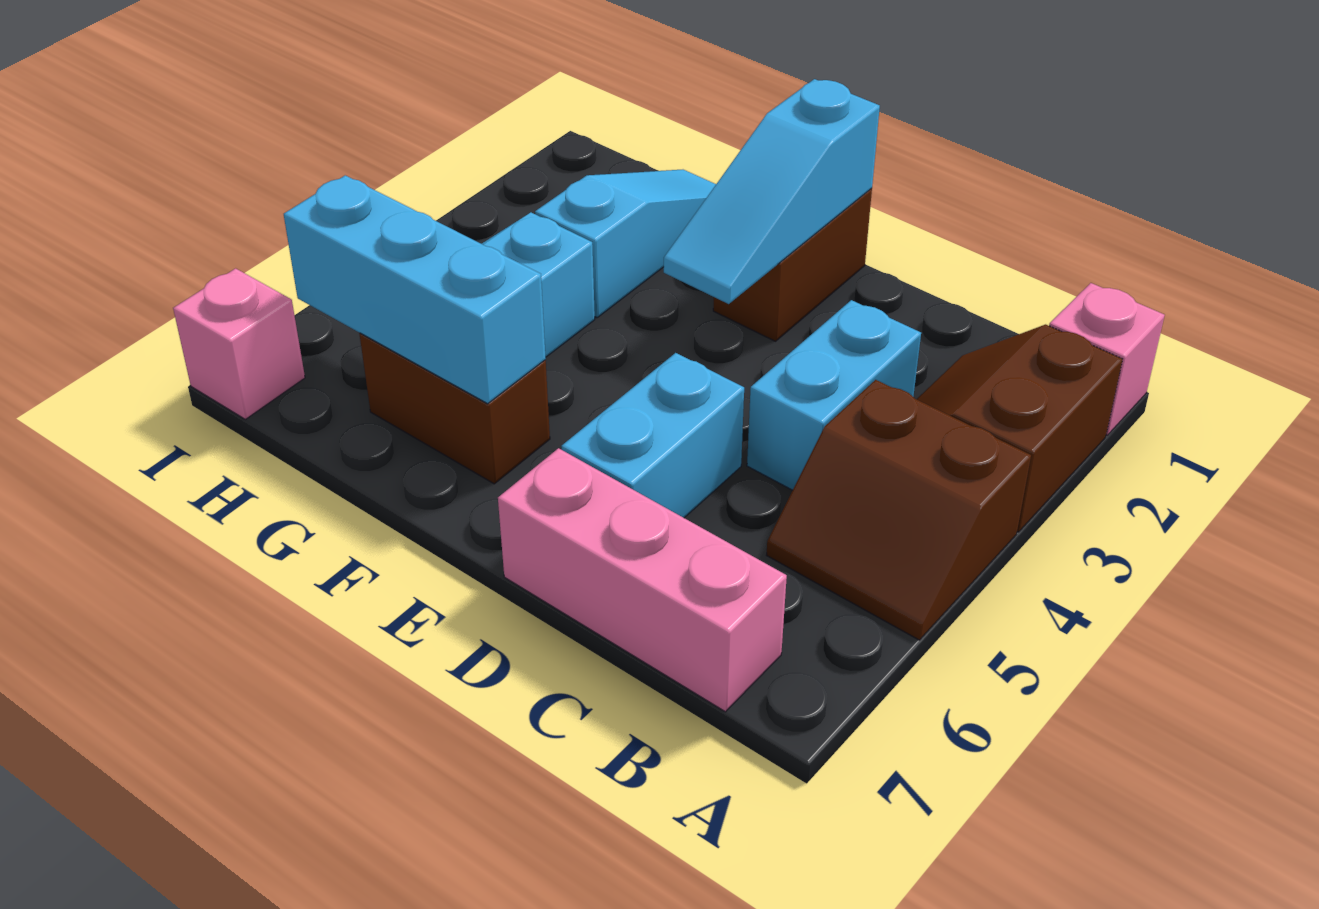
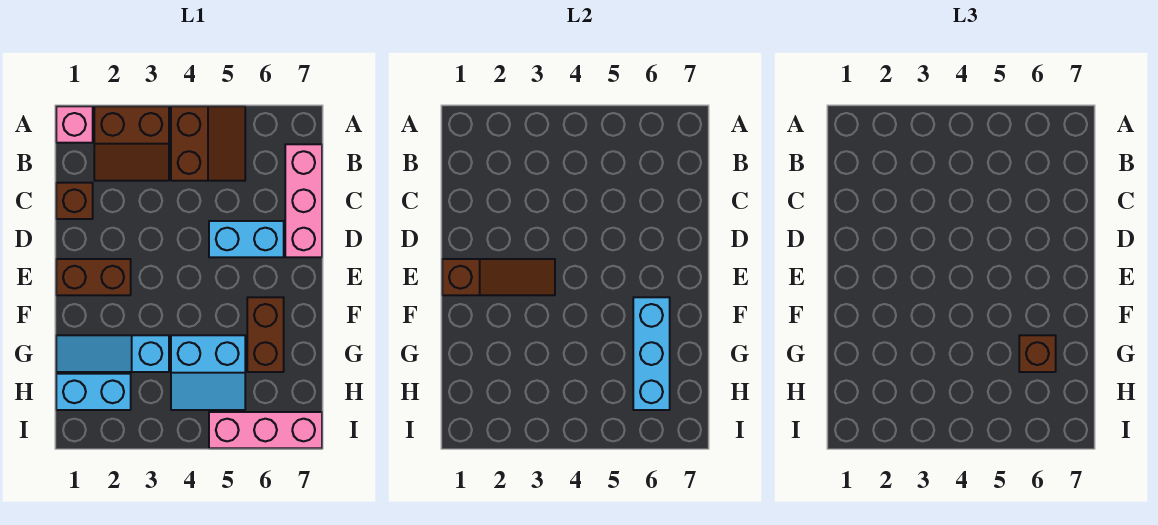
none -> brown brick C1 level 1
cyan brick C3:C4 level 1 -> cyan brick H1:H2 level 1
cyan slope E1:E3 level 2 top 1 -> brown slope E1:E3 level 2 top 1
none -> brown brick G6 level 3
pink brick I7 level 1 -> pink brick I5:I7 level 1

